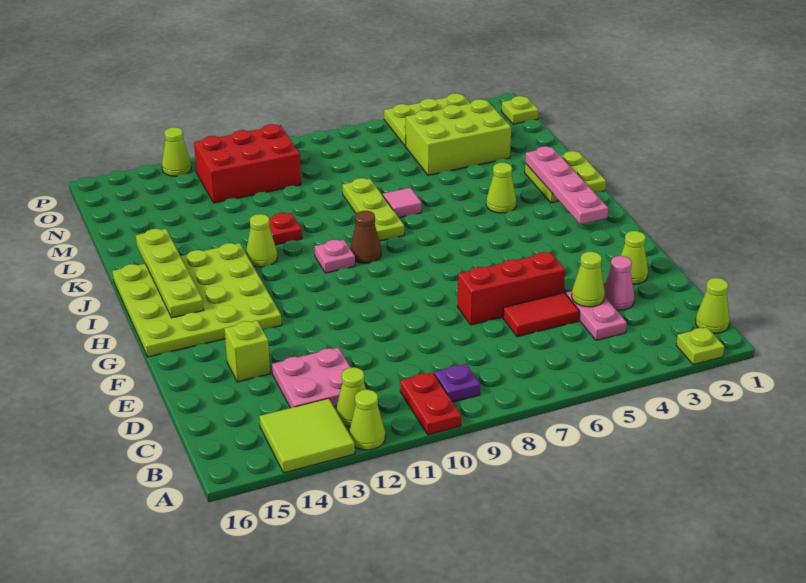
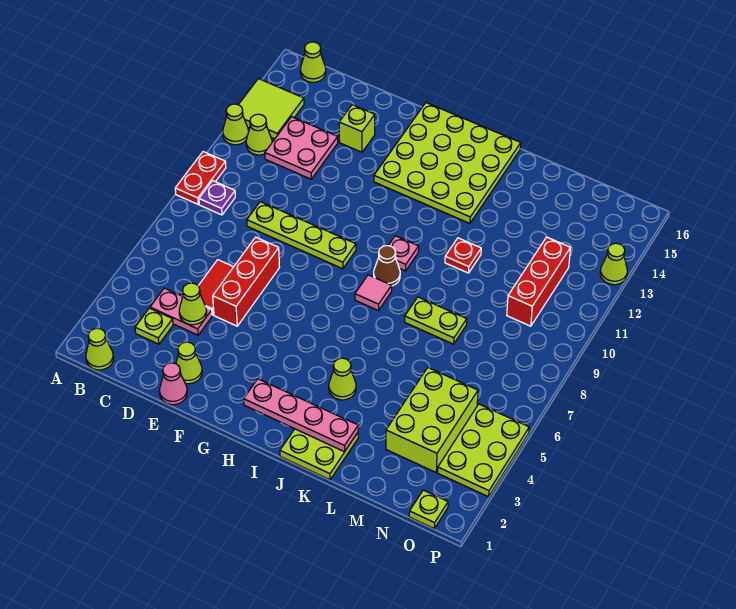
lime plate A2 level 1 -> lime plate C3 level 1
red plate A10:B10 level 1 -> red plate A9:A10 level 1
pink cone D3 level 1 -> pink cone E1 level 1
lime plate H15:K15 level 2 -> lime plate D9:G9 level 1
lime plate J8:L8 level 1 -> lime plate K8:L8 level 1
lime cone J12 level 1 -> lime cone B16 level 1
pink tile K7 level 1 -> pink tile I8 level 1
red brick N10:O12 level 1 -> red brick N10:N12 level 1

